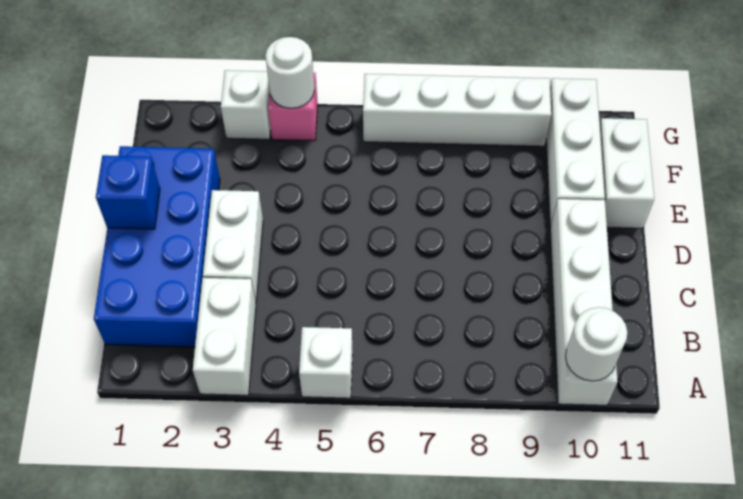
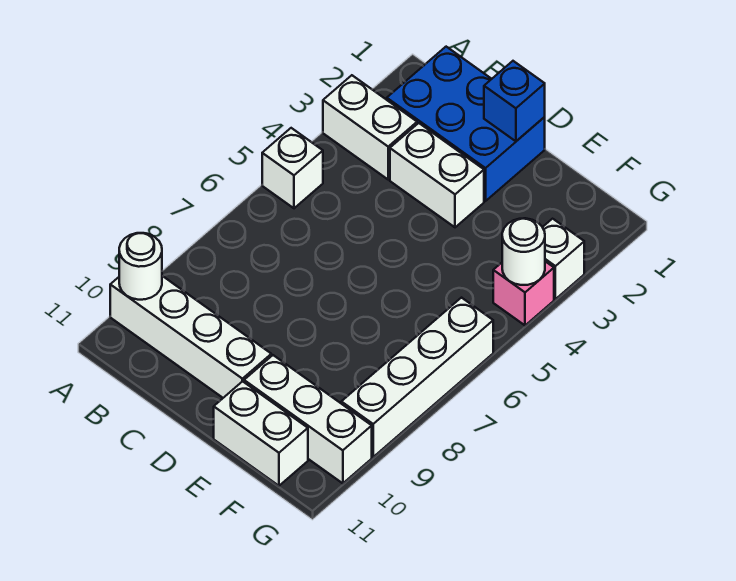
blue brick B1:E2 level 1 -> blue brick B1:D2 level 1

